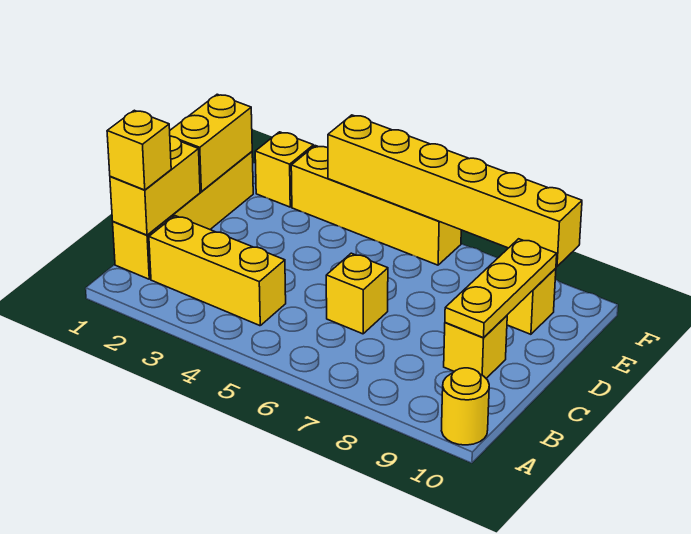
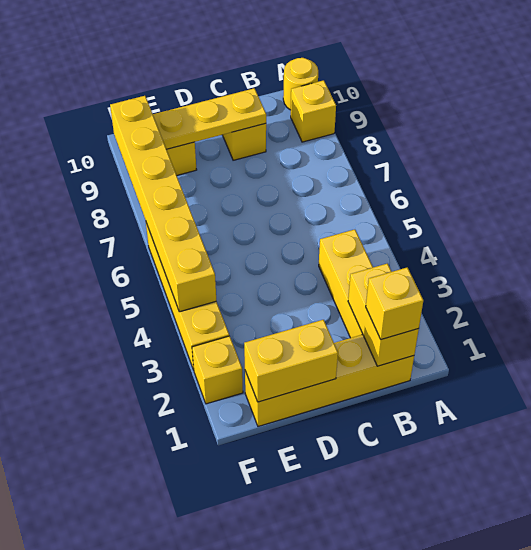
yellow brick B1:C1 level 2 -> yellow brick B1:B2 level 2
yellow brick C6 level 1 -> yellow brick A9 level 1

